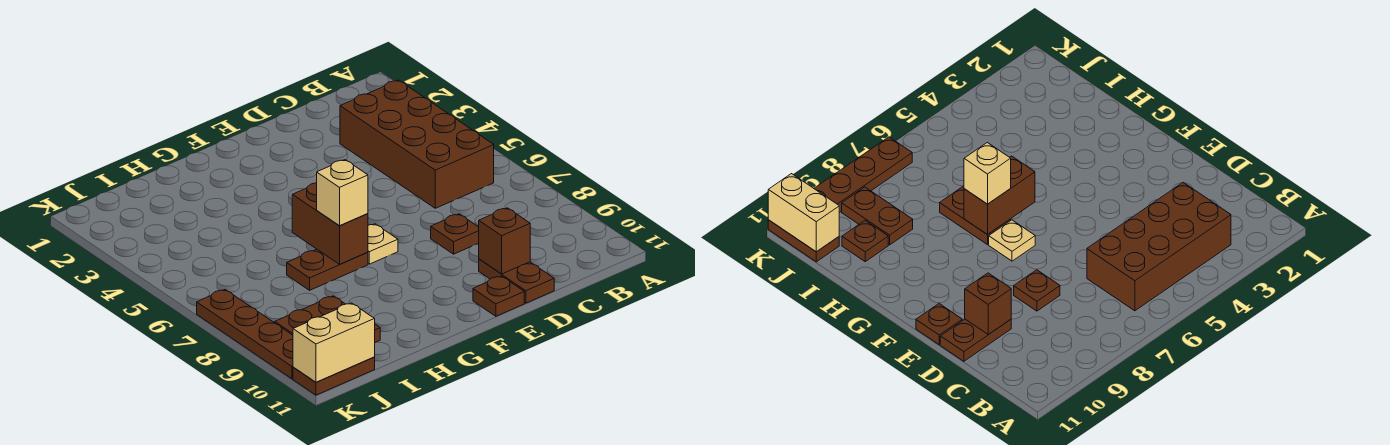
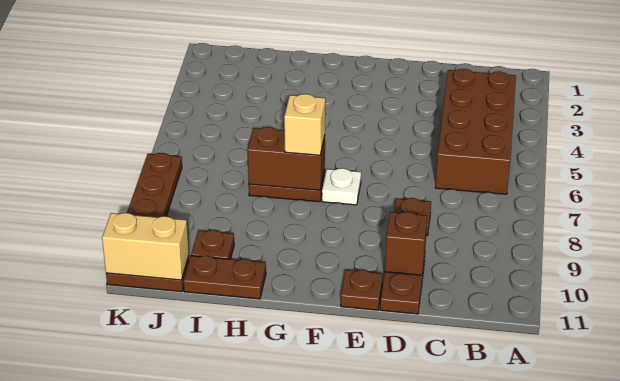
tan plate F7 level 1 -> white plate F7 level 1
brown brick G6:G7 level 2 -> brown brick G7:H7 level 2
brown plate I9:J9 level 1 -> brown plate H11:I11 level 1

